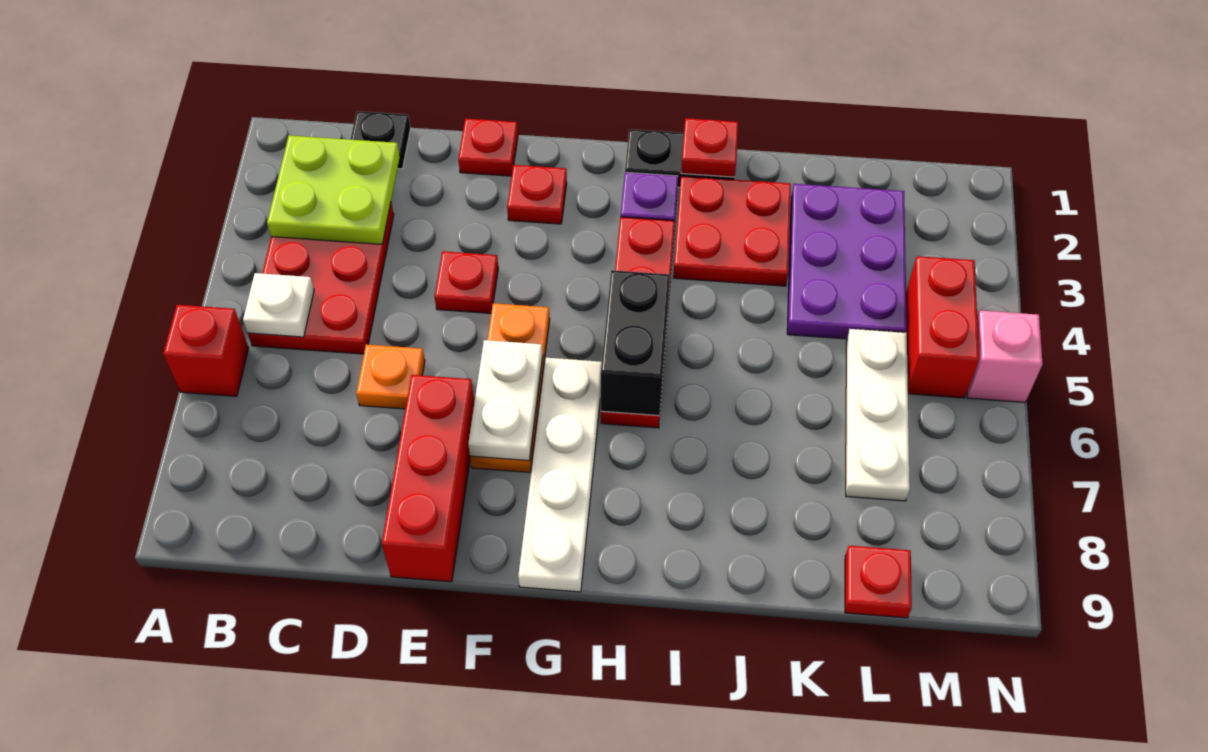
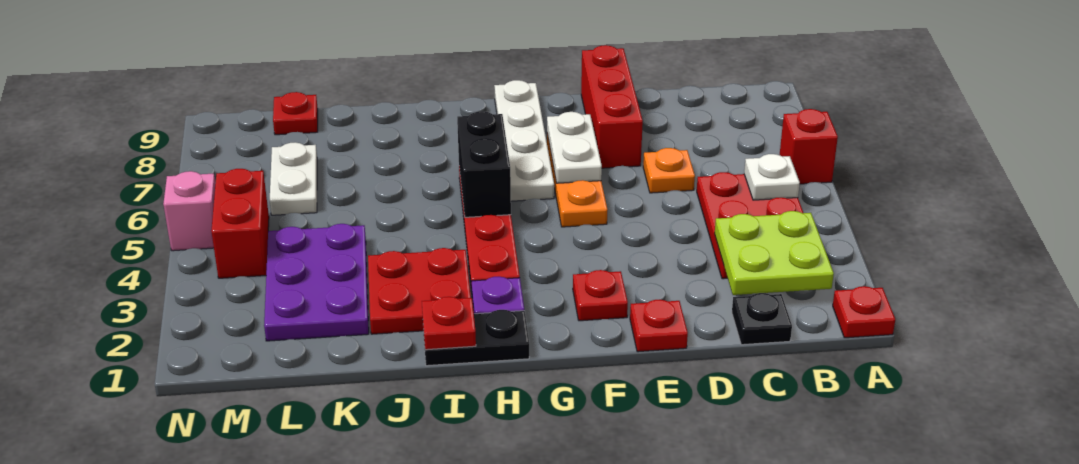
red plate E4 level 1 -> red plate A1 level 1
white plate L5:L7 level 1 -> white plate L6:L7 level 1

